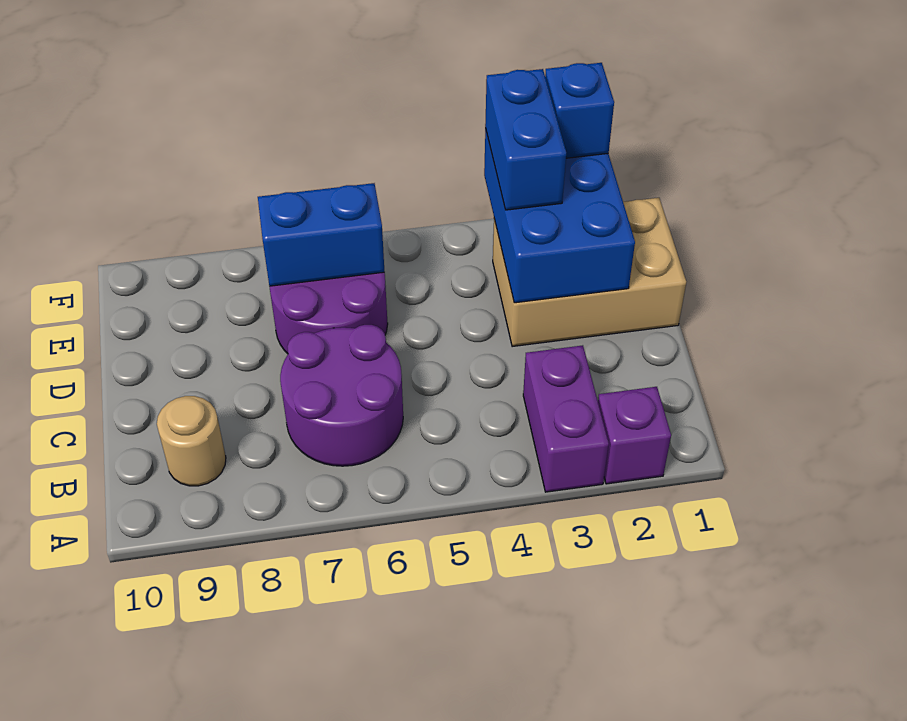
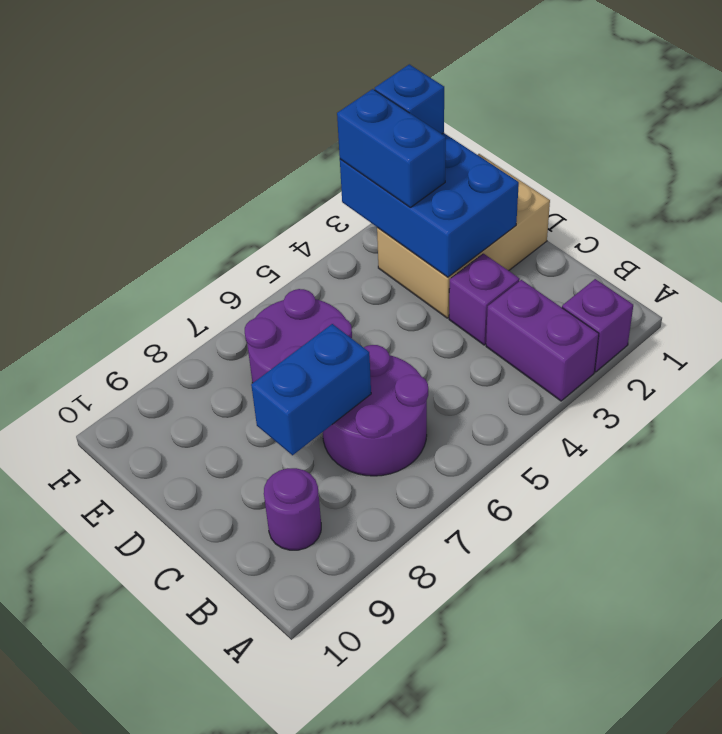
tan round brick B9 level 1 -> purple round brick B9 level 1
none -> purple brick C3 level 1
blue brick E6:E7 level 2 -> blue brick C7:C8 level 2

